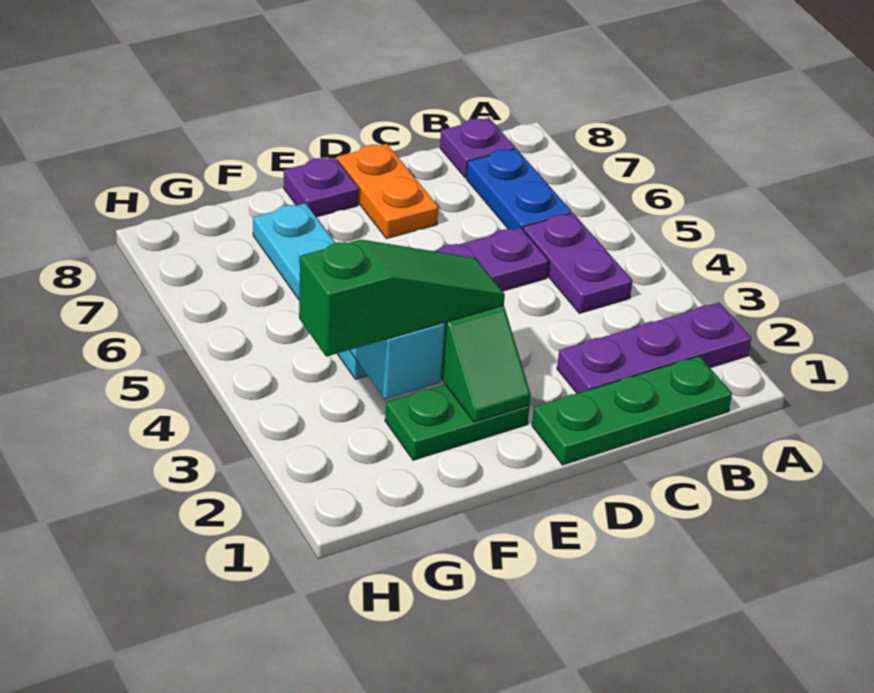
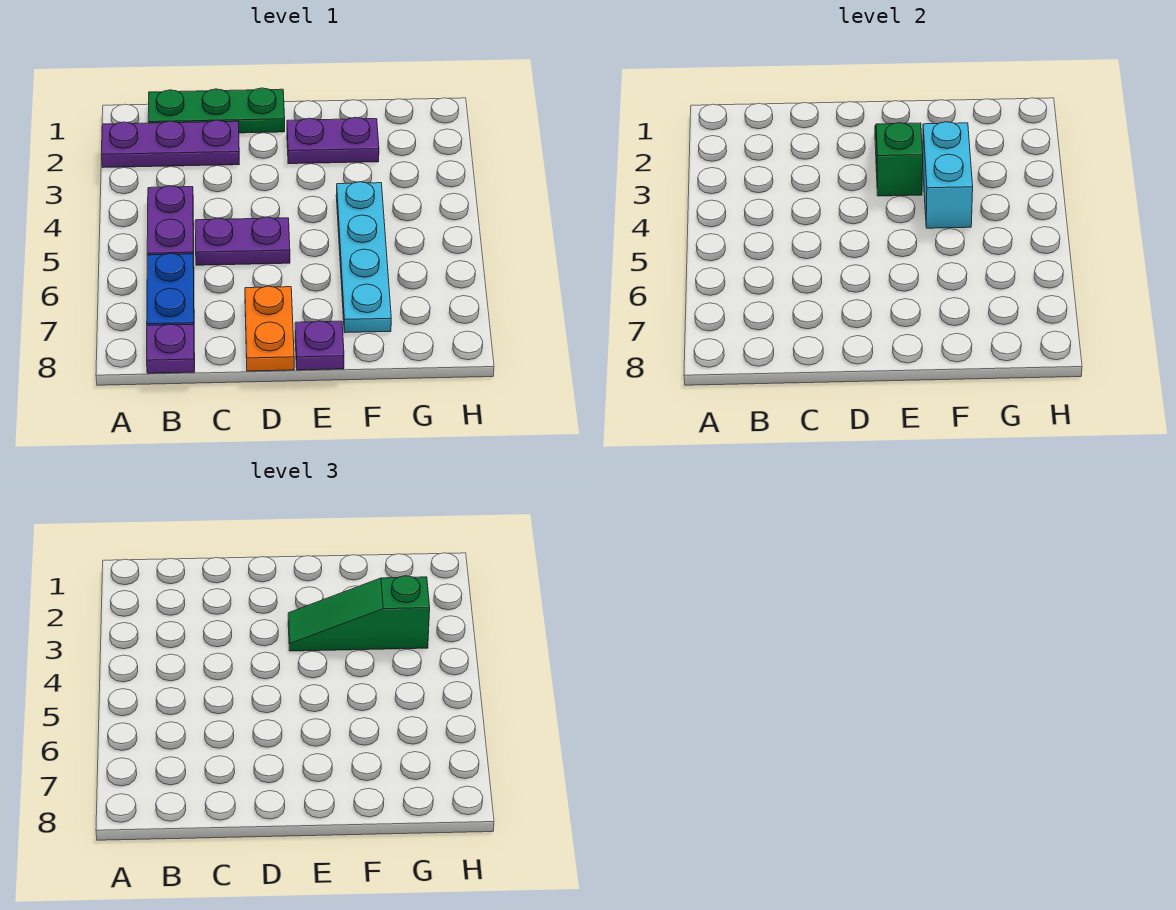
green plate E2:F2 level 1 -> purple plate E2:F2 level 1

